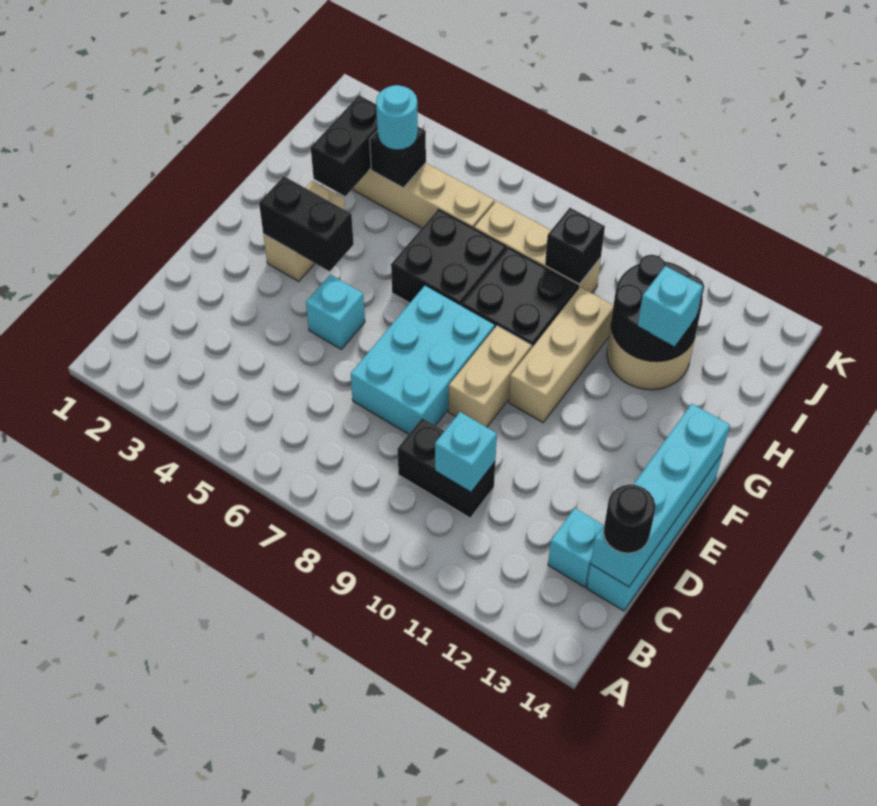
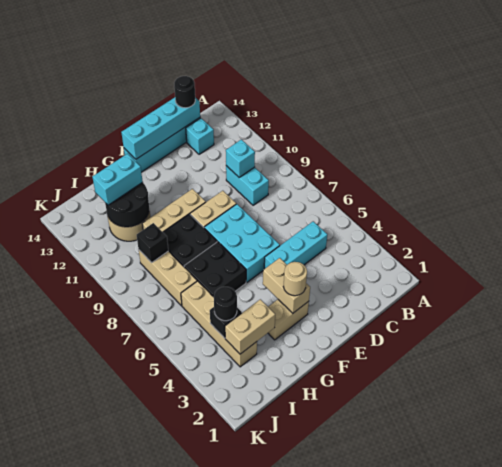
black brick C9:C10 level 1 -> cyan brick C9:C10 level 1
cyan brick D7:F8 level 1 -> cyan brick E6:F8 level 1
cyan brick E5 level 1 -> cyan brick C5:E5 level 1
black brick F3:F4 level 2 -> tan brick F3:F4 level 2
none -> tan round brick F3 level 3
black brick H3:I3 level 2 -> tan brick H3:I3 level 2
cyan brick H12 level 3 -> cyan brick H12:I12 level 3
cyan round brick I4 level 3 -> black round brick I4 level 3

